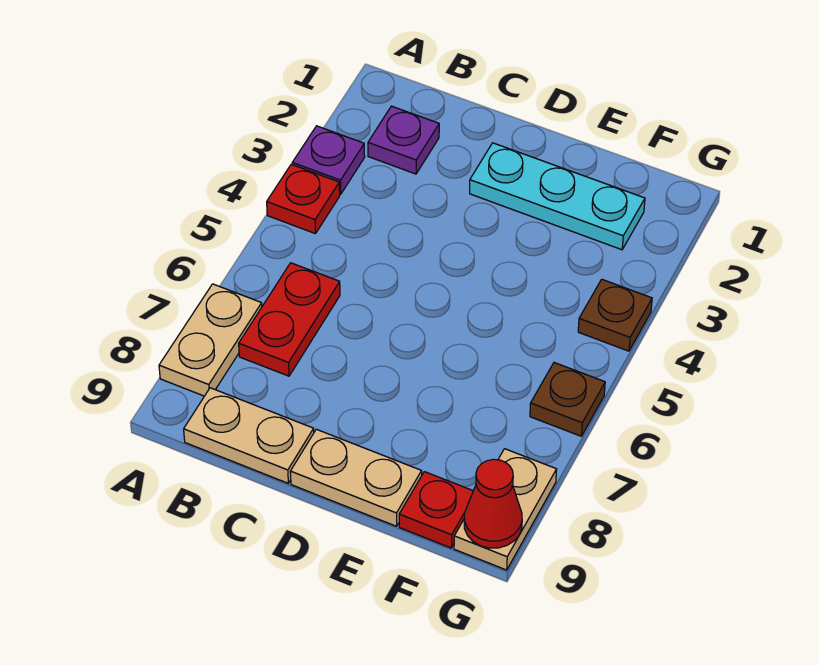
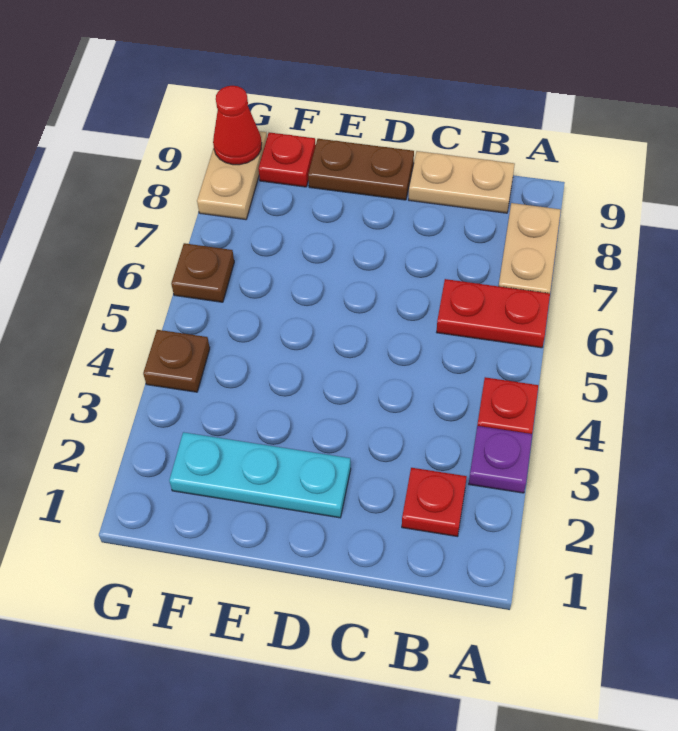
purple plate B2 level 1 -> red plate B2 level 1
red plate B6:B7 level 1 -> red plate A6:B6 level 1
tan plate D9:E9 level 1 -> brown plate D9:E9 level 1

